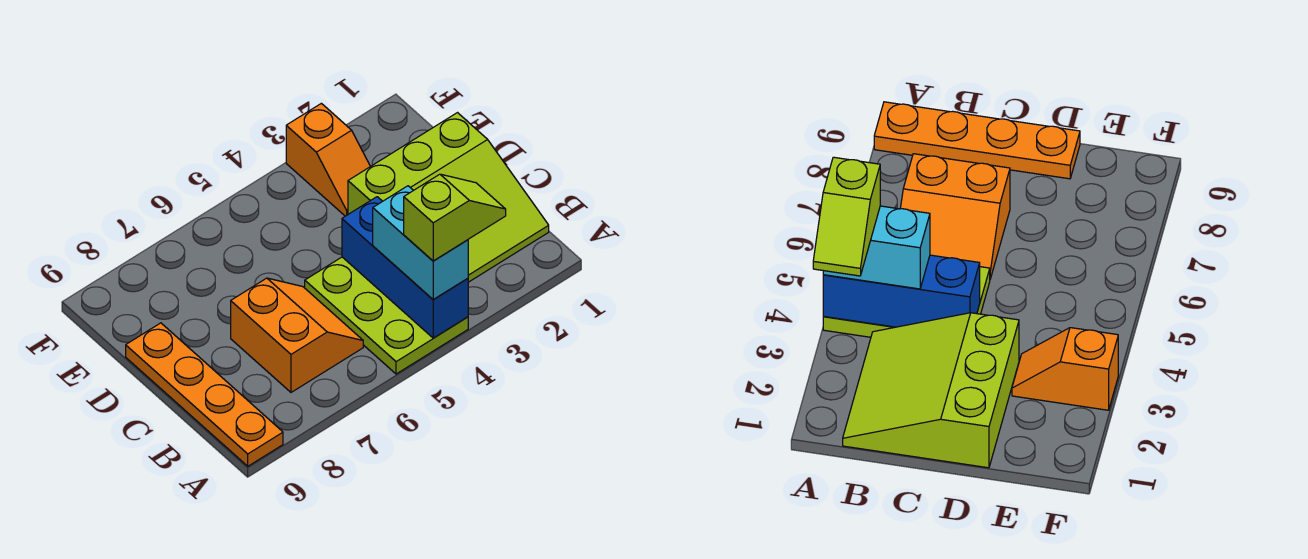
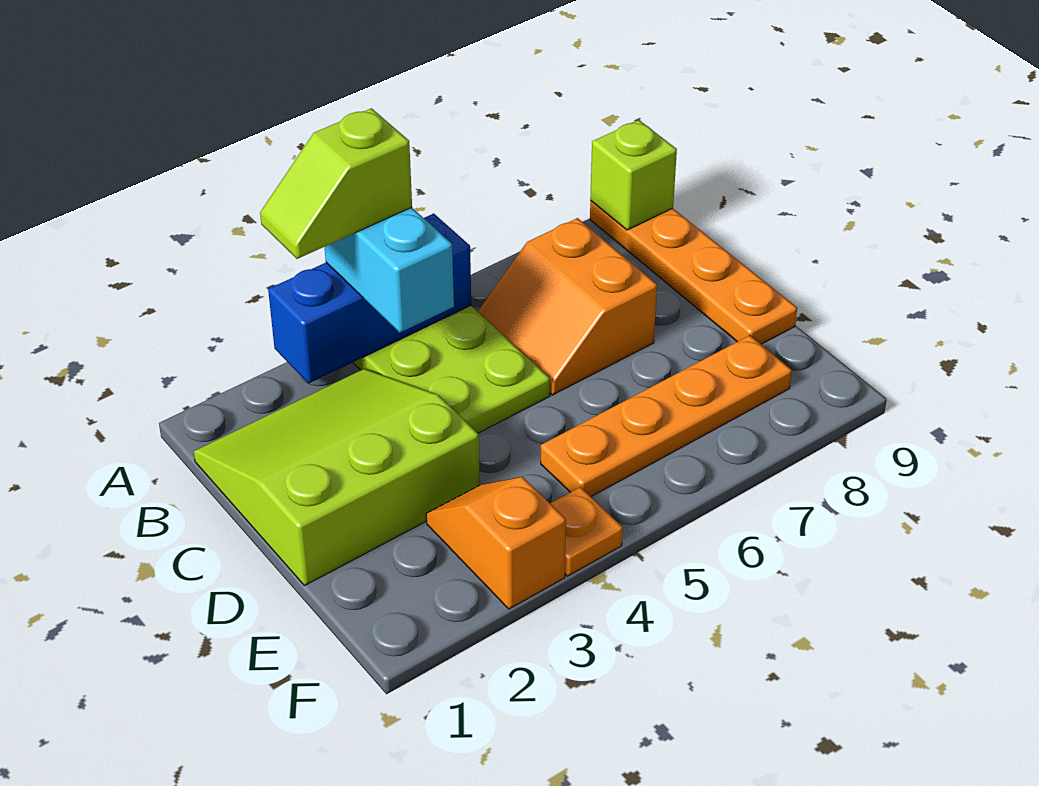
blue brick A4:C4 level 2 -> blue brick A3:A5 level 2
none -> lime brick A9 level 2
none -> orange plate E5:E8 level 1
none -> orange plate F4 level 1

